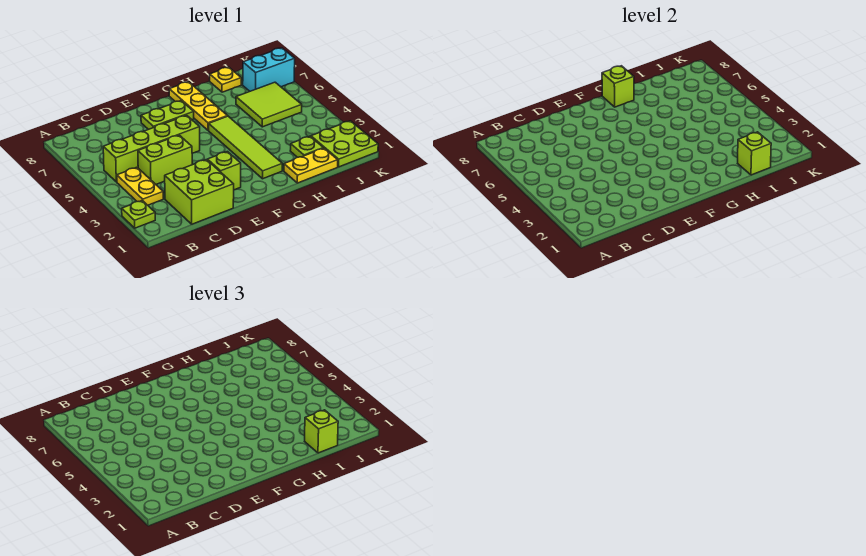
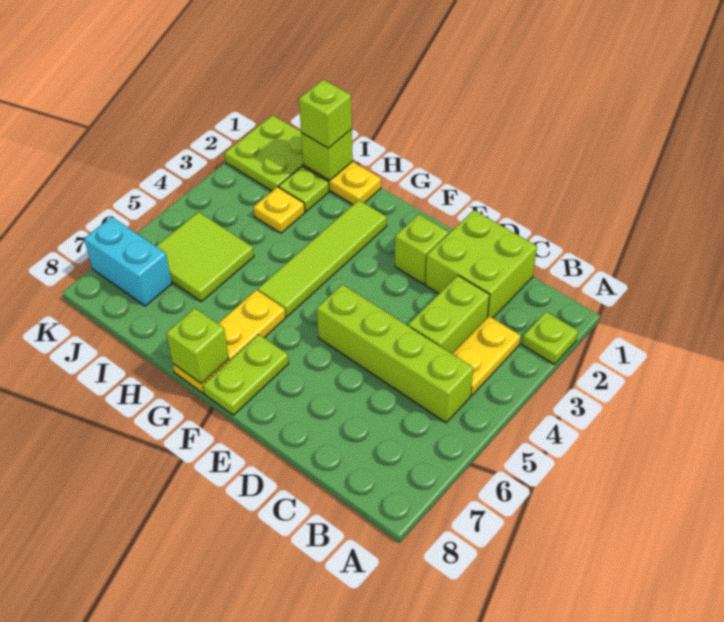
lime brick C4:D4 level 1 -> lime brick C3:C4 level 1
lime plate E7:F7 level 1 -> lime plate F7:F8 level 1
yellow plate I8 level 1 -> yellow plate I3 level 1

